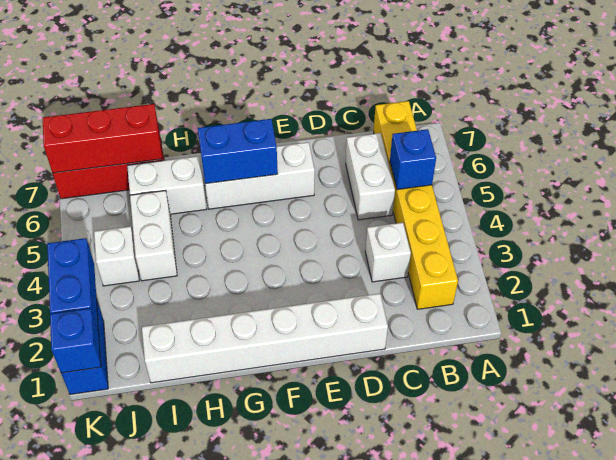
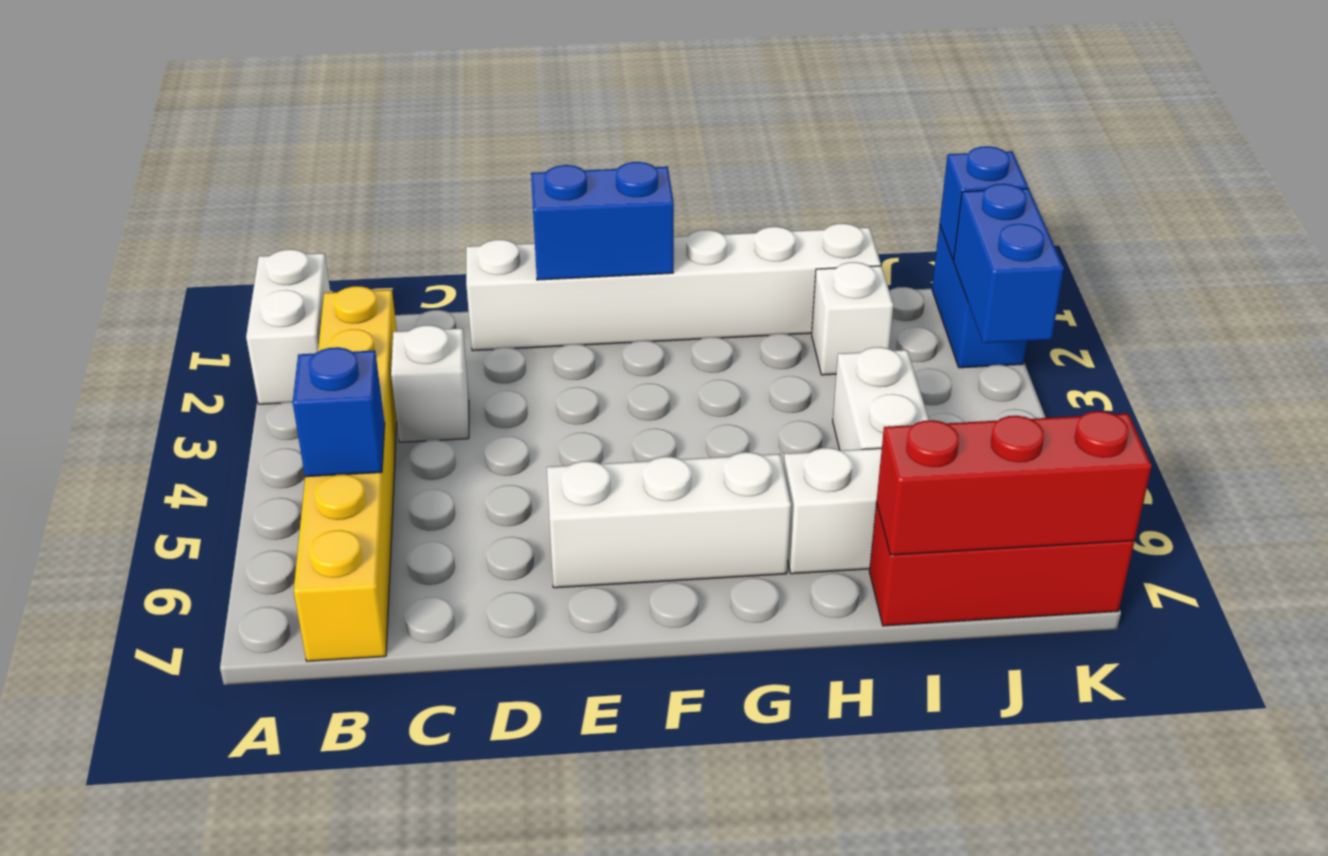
white brick C5:C6 level 1 -> white brick A1:A2 level 1
blue brick F6:G6 level 2 -> blue brick E1:F1 level 2
white brick J4 level 1 -> white brick I2 level 1

